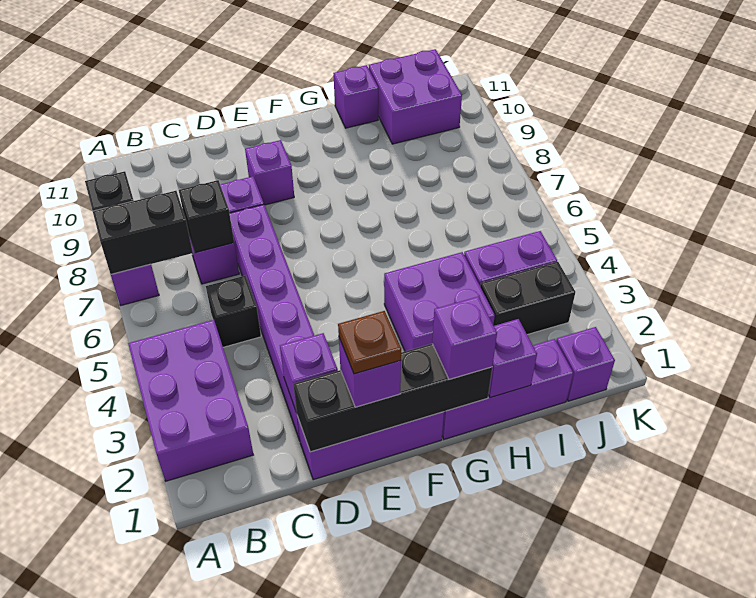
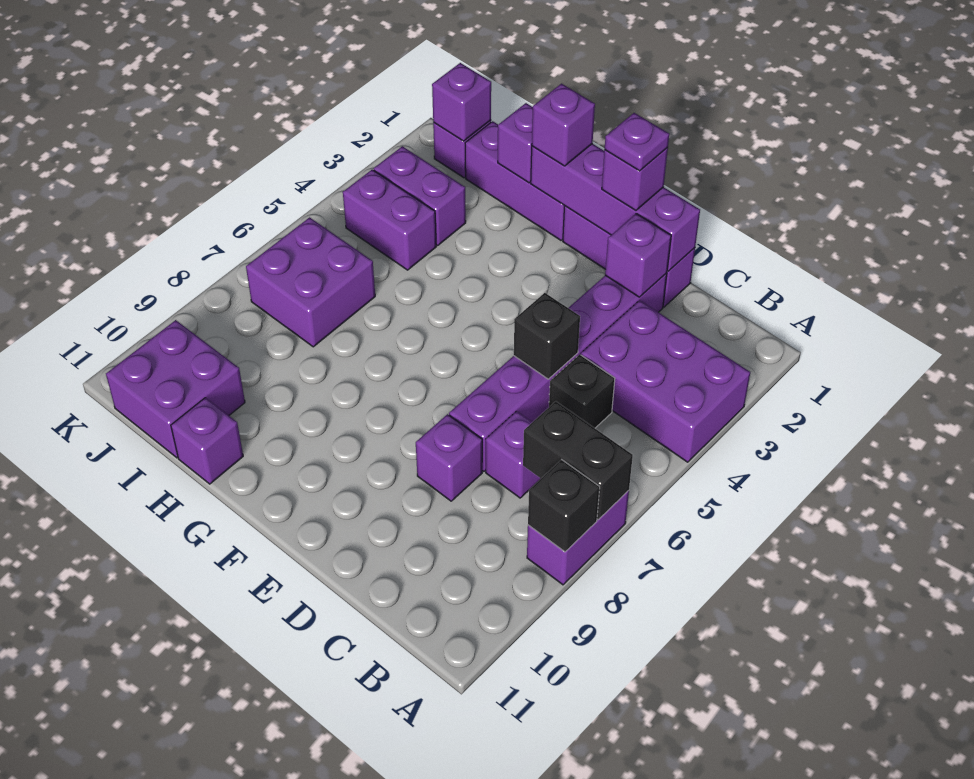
purple brick A2:B4 level 1 -> purple brick A3:C4 level 1
black brick C7 level 2 -> black brick D5 level 2
black brick D1:G1 level 2 -> purple brick D1:G1 level 2
brown plate E1 level 4 -> purple plate E1 level 4
purple brick E9 level 1 -> purple brick J1 level 2
purple brick G3:H4 level 1 -> purple brick I6:J7 level 1
black brick I3:J3 level 1 -> purple brick I3:J3 level 1

